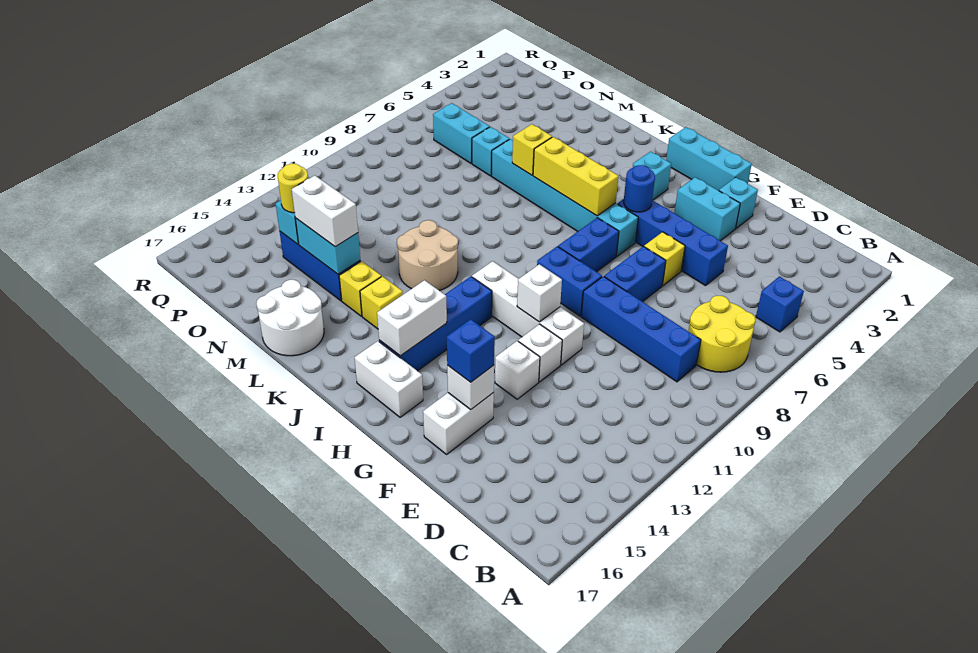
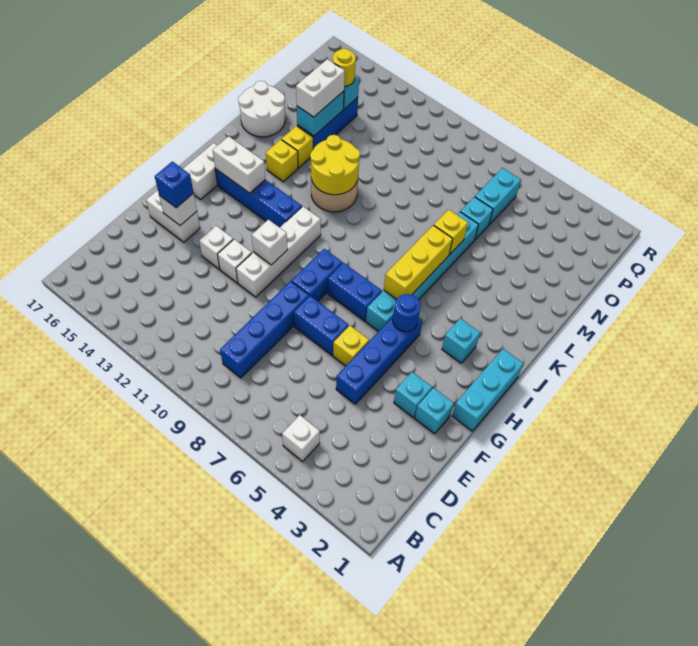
blue brick B5 level 1 -> white brick B5 level 1
yellow round brick B7:C8 level 1 -> yellow round brick K11:L12 level 2
cyan brick F3:G3 level 1 -> cyan brick F3 level 1

